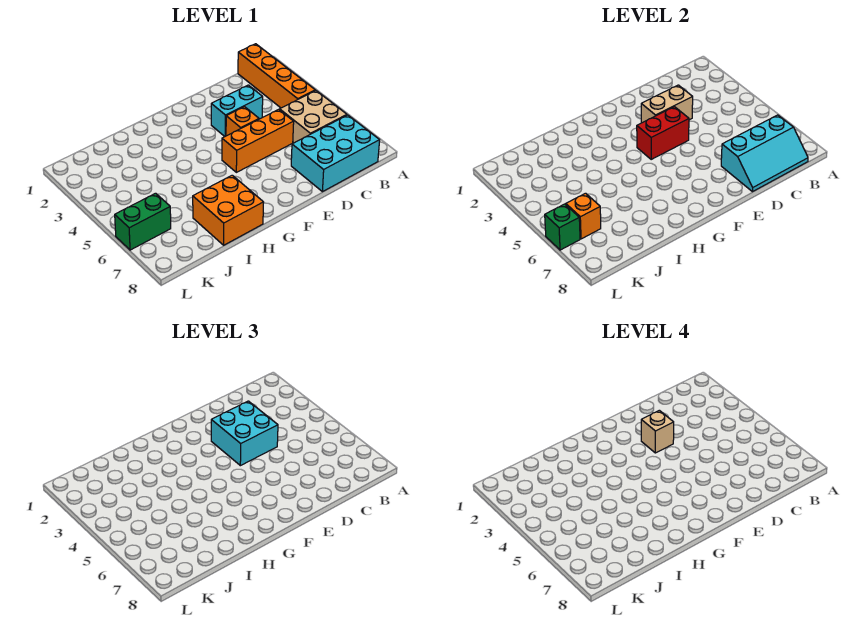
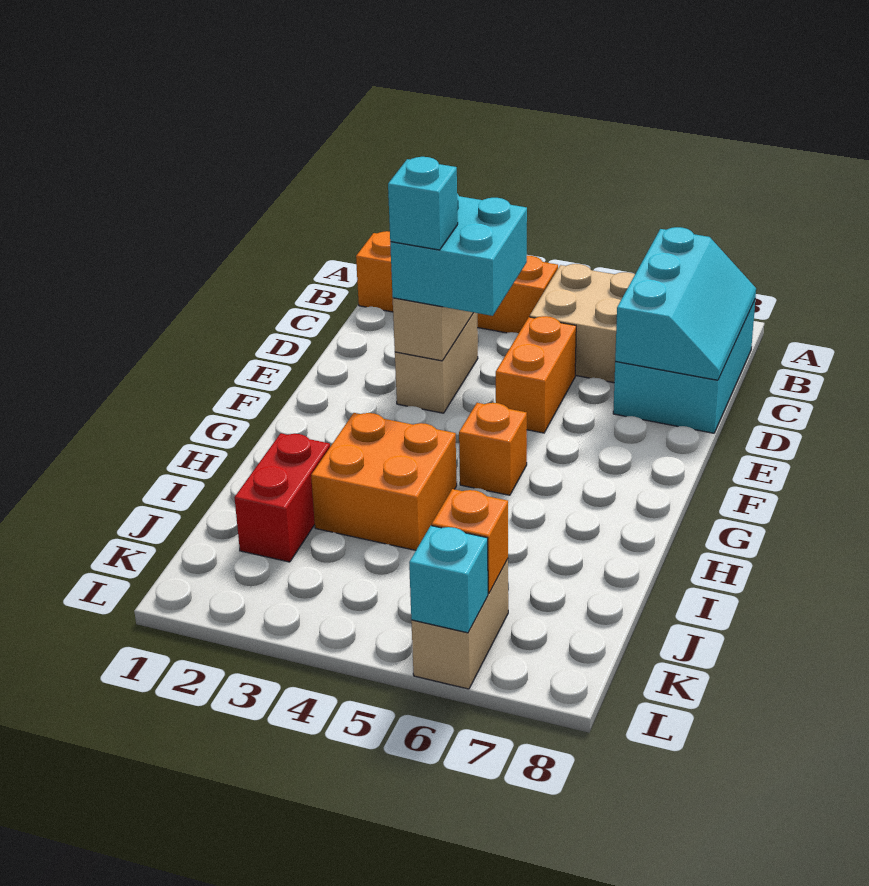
cyan brick D3:E3 level 1 -> tan brick D3:E3 level 1
orange brick D5:F5 level 1 -> orange brick D5:E5 level 1
tan brick E3 level 4 -> cyan brick E3 level 4
orange brick E4 level 1 -> orange brick G5 level 1
red brick E4:F4 level 2 -> red brick I2:J2 level 1
orange brick H7:I8 level 1 -> orange brick H3:I4 level 1
green brick K6:L6 level 1 -> tan brick K6:L6 level 1
green brick L6 level 2 -> cyan brick L6 level 2

